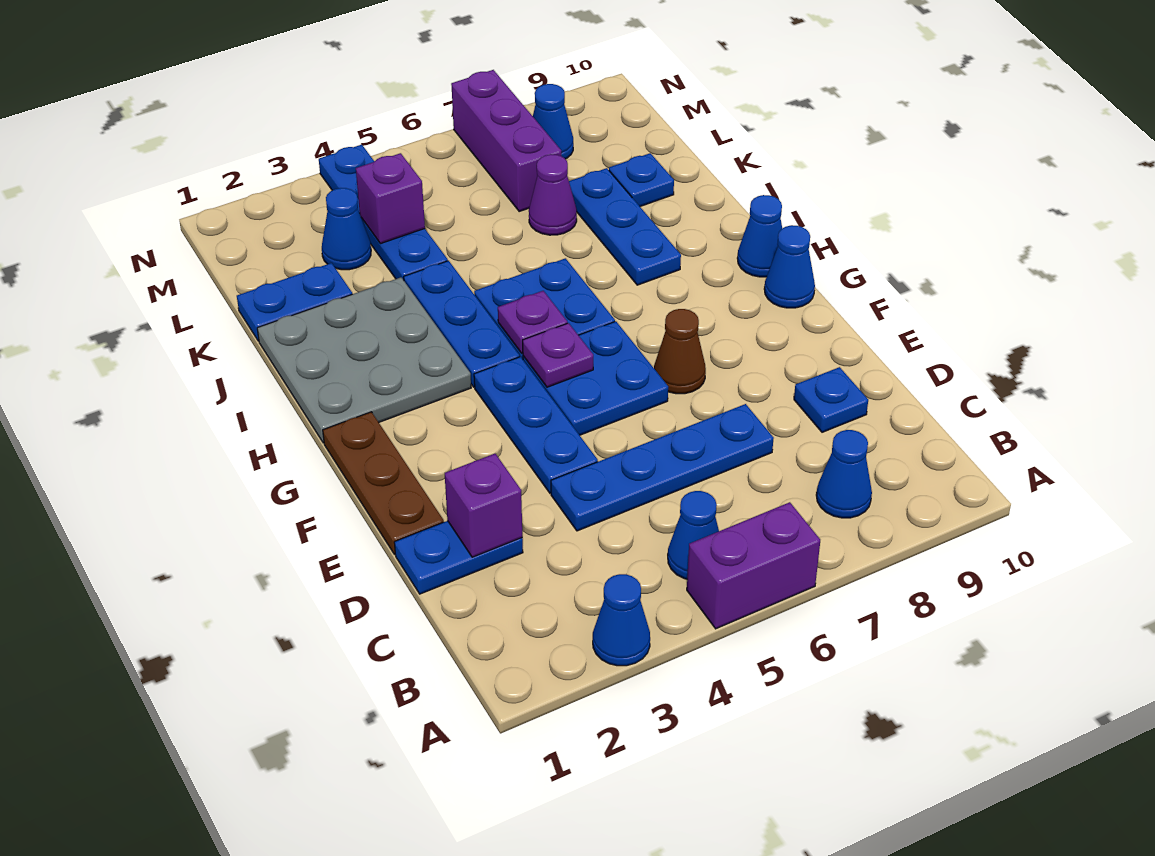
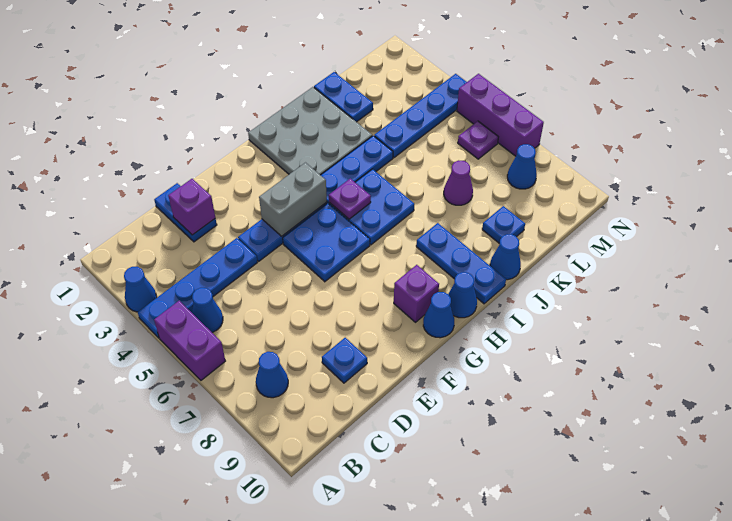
blue plate D4:D7 level 1 -> blue plate A4:D4 level 1
brown plate E1:G1 level 1 -> none
none -> grey brick F4:G4 level 2
brown cone F7 level 1 -> none
purple plate G5 level 2 -> purple plate M6 level 1
blue plate I8:K8 level 1 -> blue plate I8:I10 level 1
blue cone L3 level 1 -> blue cone J10 level 1
purple brick L4 level 2 -> purple brick G9 level 1
purple brick L7:N7 level 1 -> purple brick N5:N7 level 1

